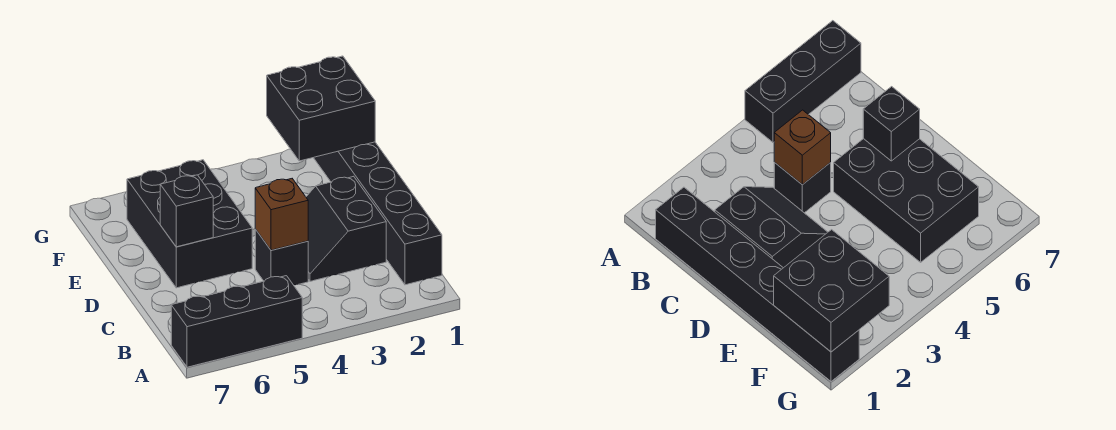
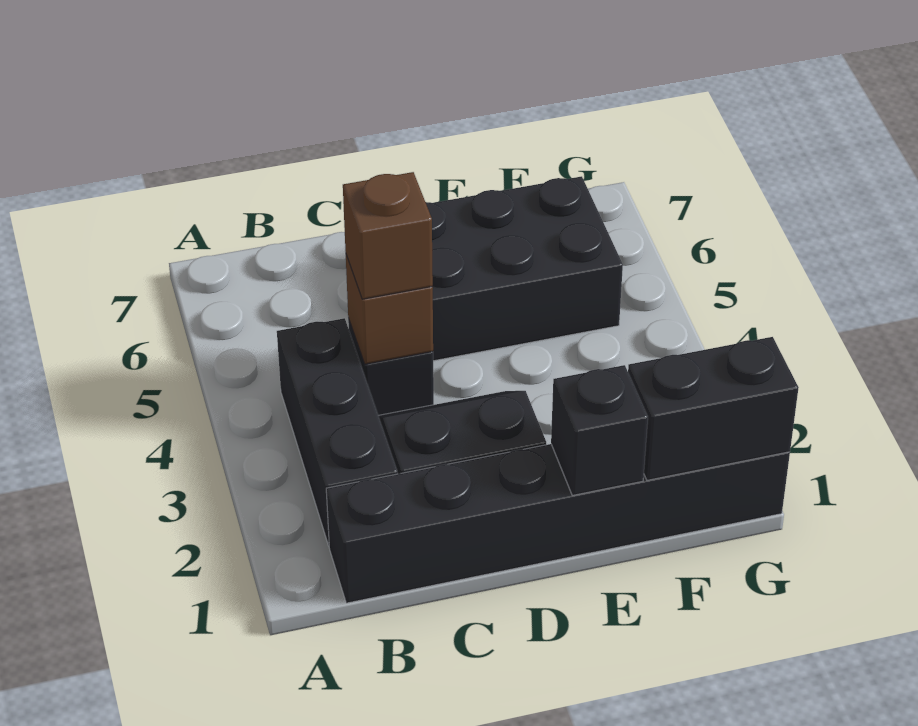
black brick A5:A7 level 1 -> black brick B2:B4 level 1
none -> brown brick C4 level 3
black brick D6 level 2 -> black brick E1 level 2
black brick F1:G2 level 2 -> black brick F1:G1 level 2

